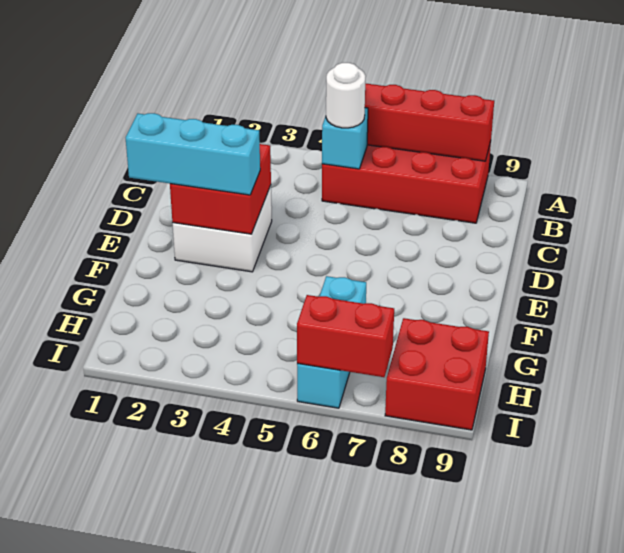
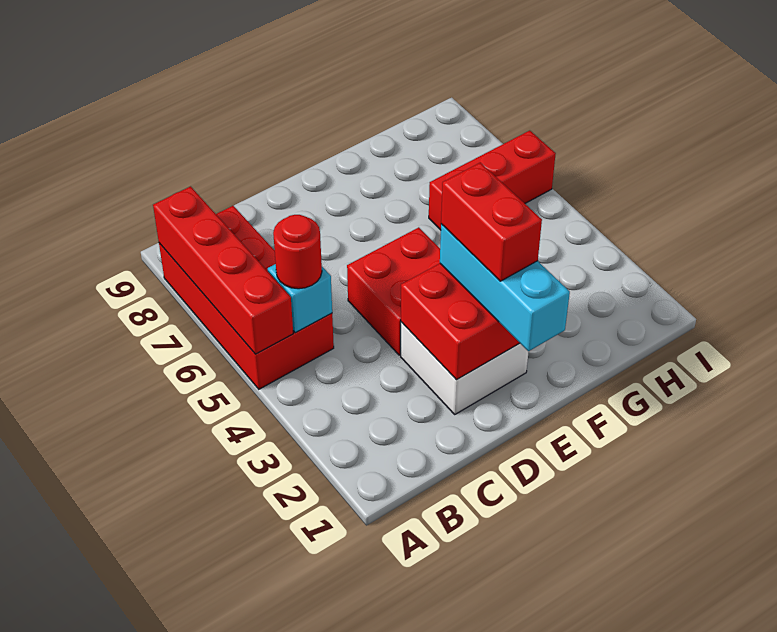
white round brick B5 level 3 -> red round brick B5 level 3
cyan brick G6:I6 level 1 -> red brick G6:I6 level 1
red brick H8:I9 level 1 -> red brick D4:E5 level 1
red brick I6:I7 level 2 -> red brick E2:E3 level 4

